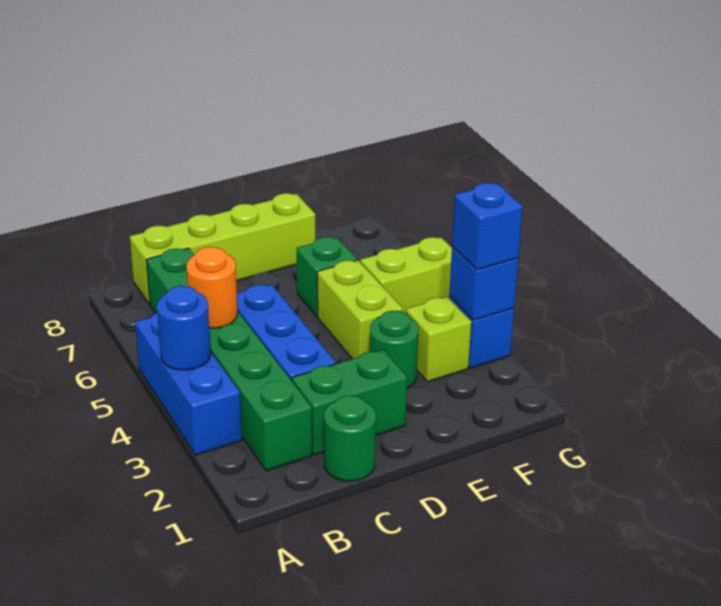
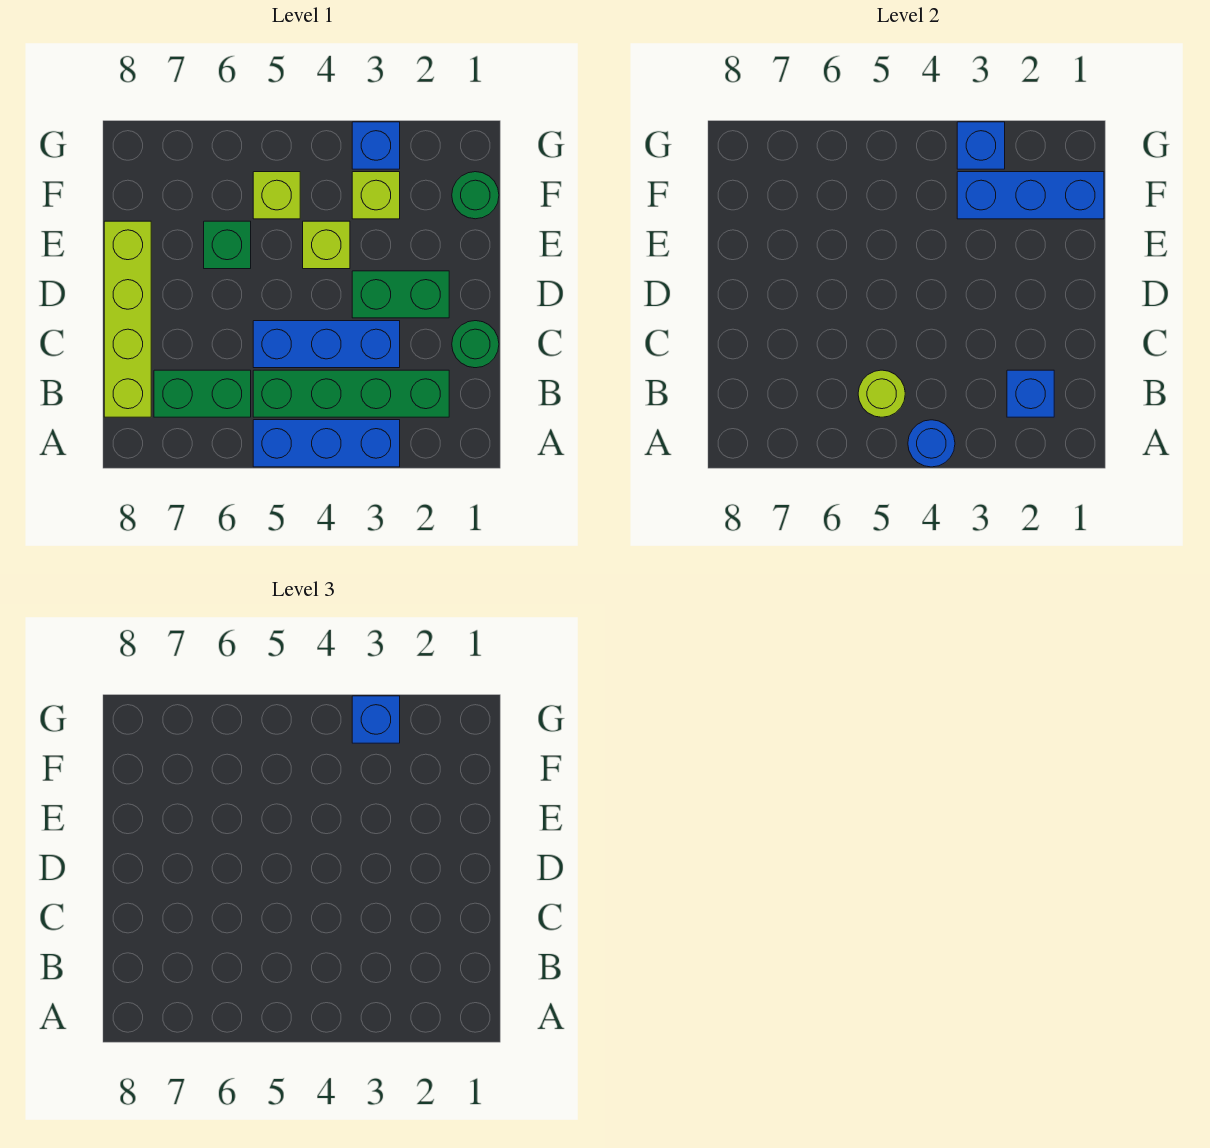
none -> blue brick B2 level 2
orange round brick B5 level 2 -> lime round brick B5 level 2
green brick C2:D2 level 1 -> green brick D2:D3 level 1
green round brick E3 level 1 -> green round brick F1 level 1
lime brick E4:E5 level 1 -> lime brick E4 level 1
none -> blue brick F1:F3 level 2
lime brick F5:G5 level 1 -> lime brick F5 level 1

